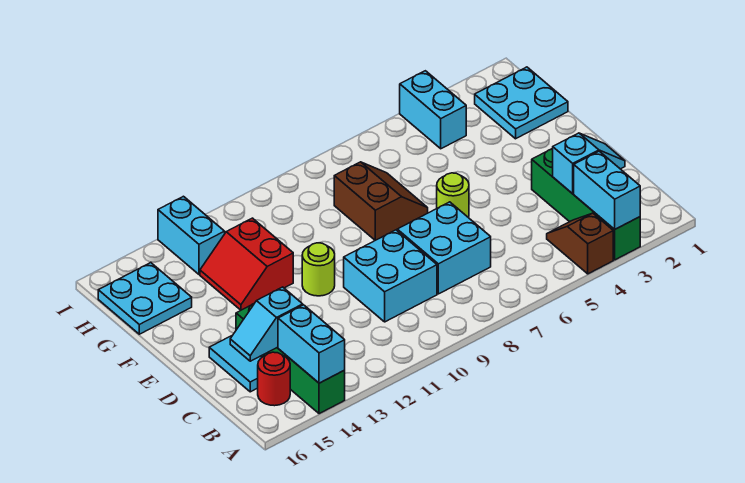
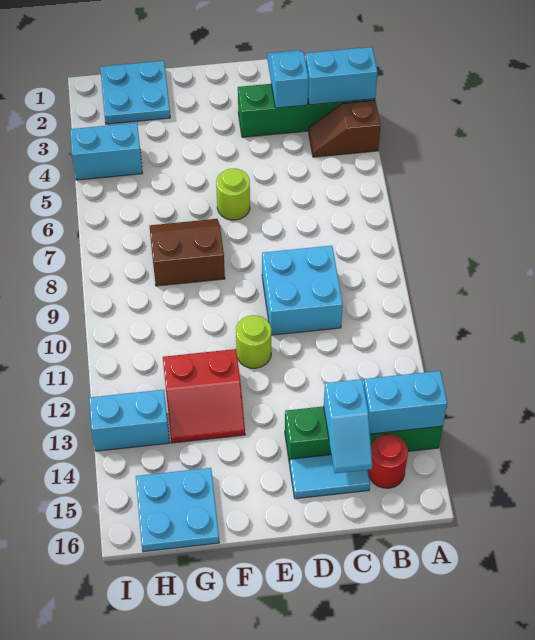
cyan brick C7:D8 level 1 -> none

